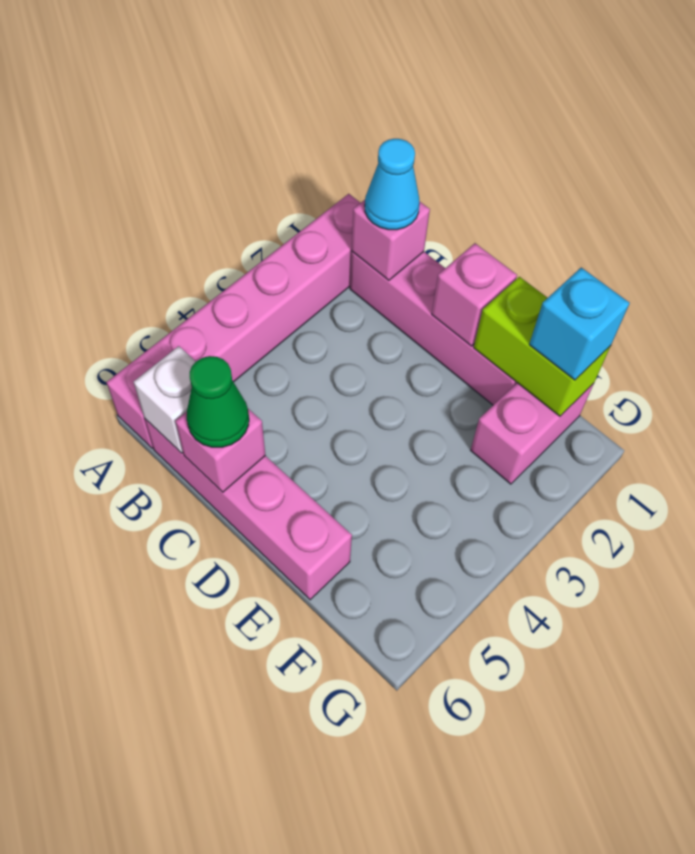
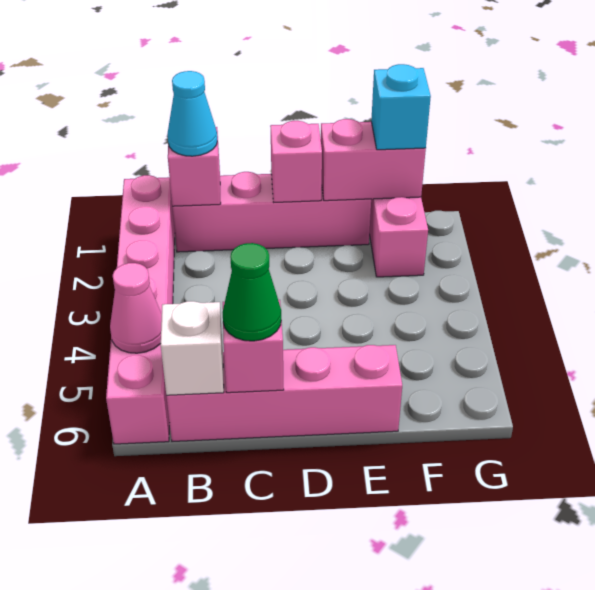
none -> pink cone A5 level 2
lime brick E1:F1 level 2 -> pink brick E1:F1 level 2

